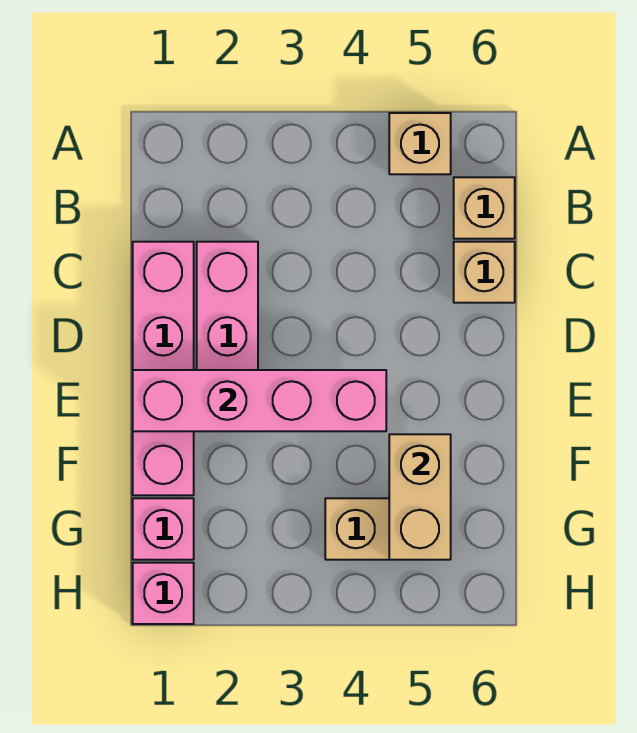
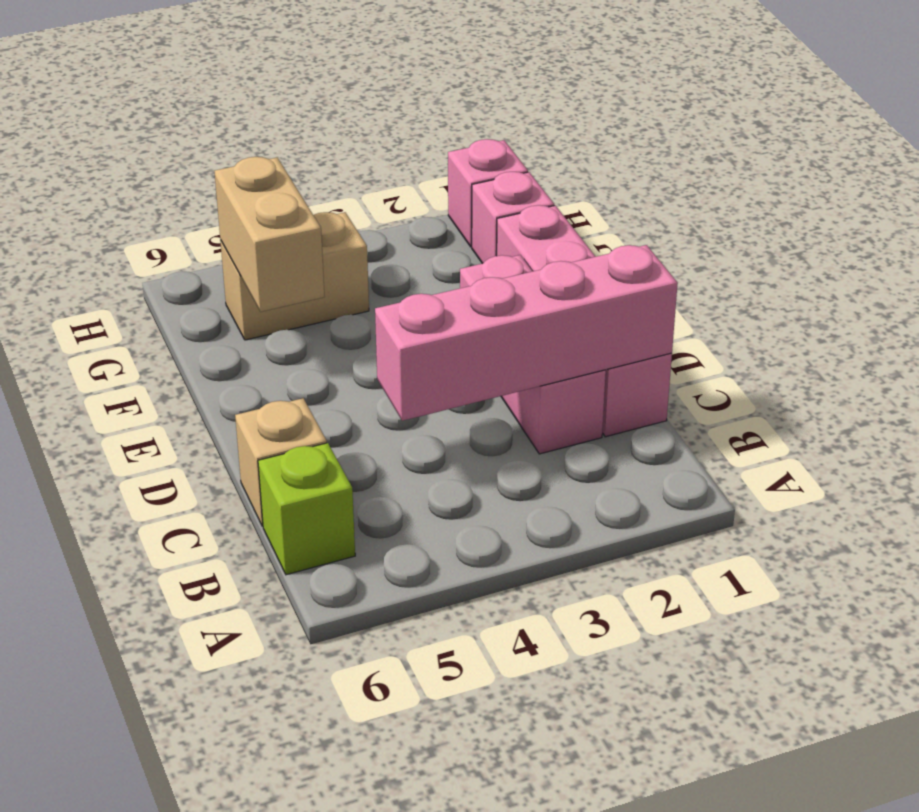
tan brick A5 level 1 -> none
tan brick B6 level 1 -> lime brick B6 level 1
pink brick E1:E4 level 2 -> pink brick C1:C4 level 2

